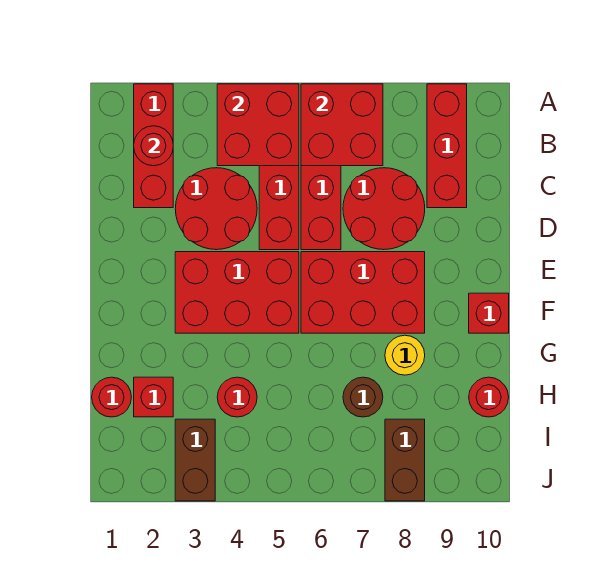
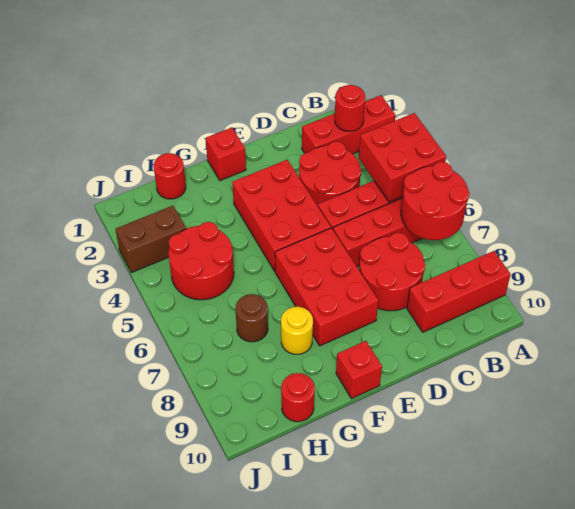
red brick A6:B7 level 2 -> red round brick A6:B7 level 2
red brick H2 level 1 -> red brick F1 level 1
red round brick H4 level 1 -> red round brick H4:I5 level 1
brown brick I8:J8 level 1 -> none

